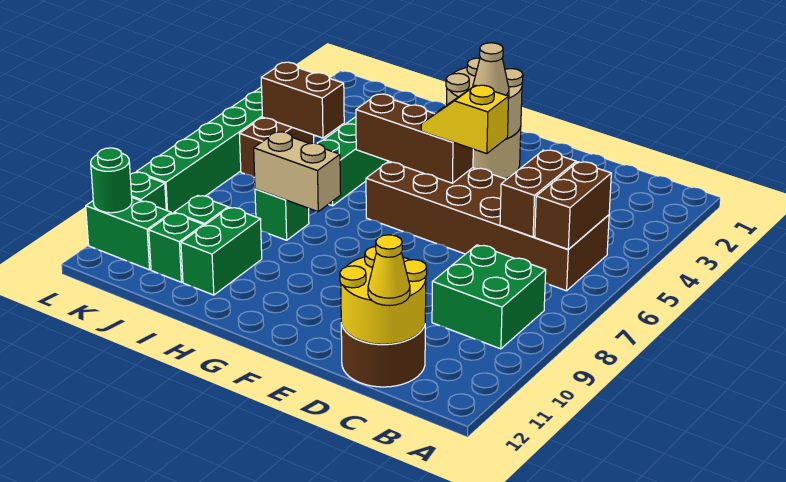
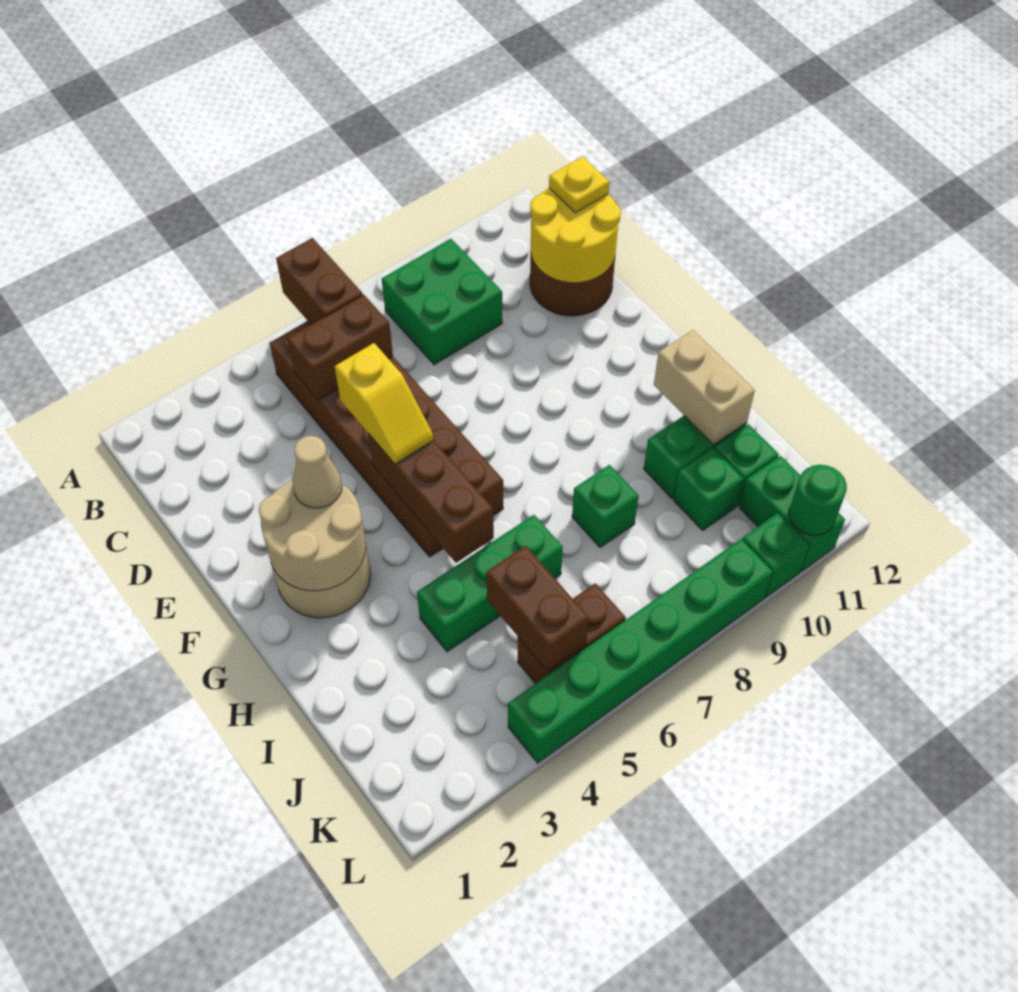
brown brick B5:B6 level 2 -> brown brick A6:B6 level 2
yellow cone C12 level 3 -> yellow plate C12 level 3
tan brick H8:I8 level 2 -> tan brick H11:I11 level 2

